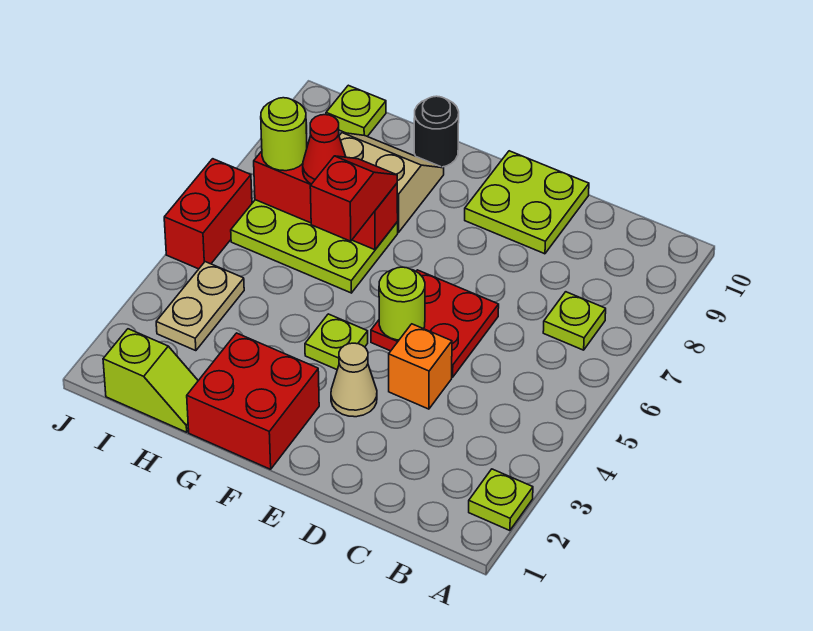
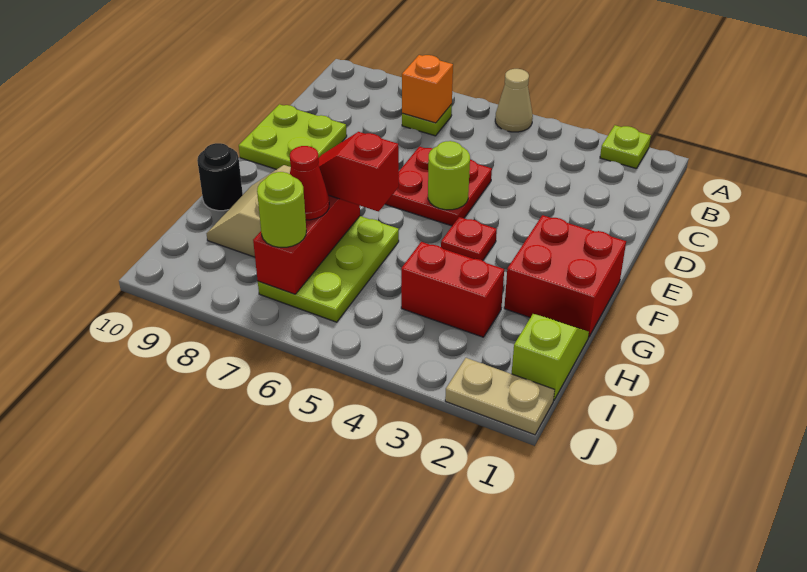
orange brick D4 level 1 -> orange brick B7 level 2
tan cone E3 level 1 -> tan cone A5 level 1
lime plate F4 level 1 -> red plate F4 level 1
tan plate I3:I4 level 1 -> tan plate J1:J2 level 1
lime plate I10 level 1 -> none
red brick J5:J6 level 1 -> red brick H3:H4 level 1

